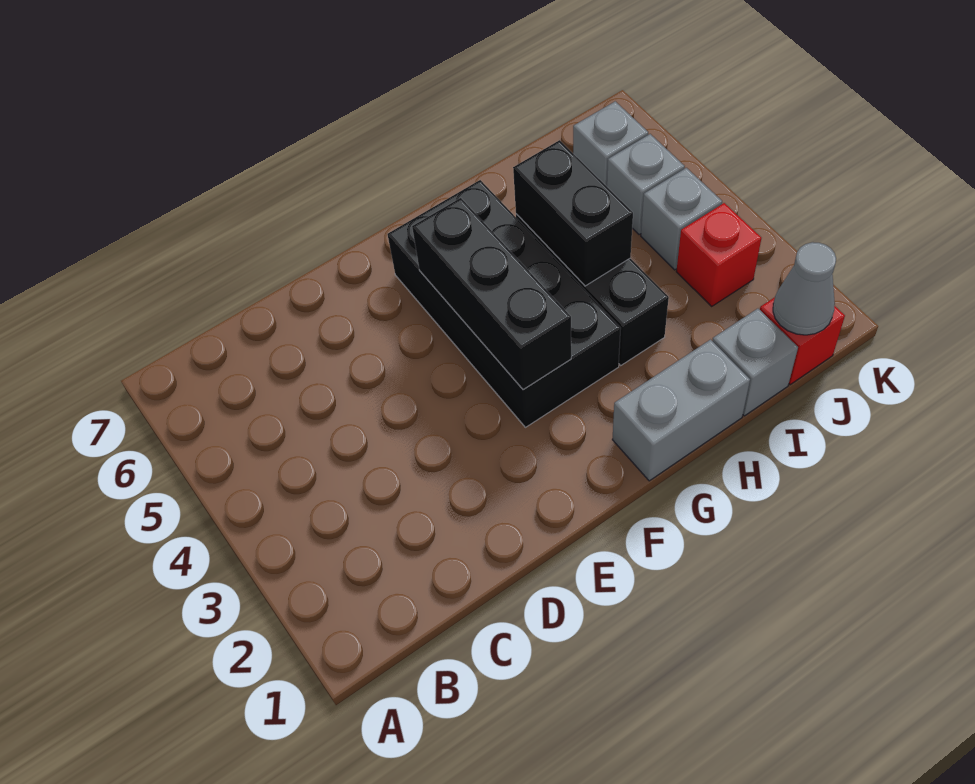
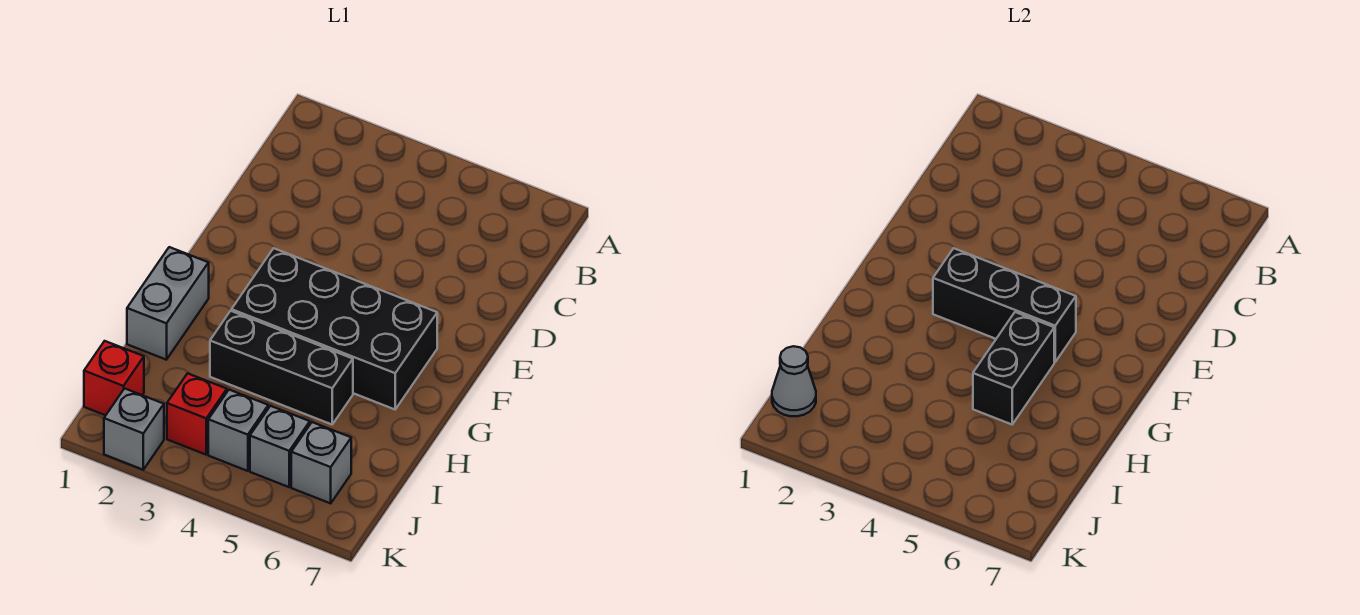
black brick H4:H5 level 2 -> black brick G5:H5 level 2
grey brick I1 level 1 -> grey brick K2 level 1

